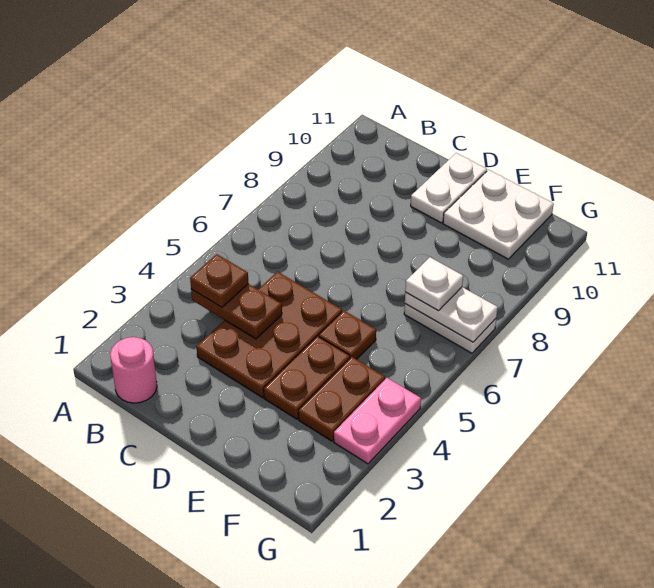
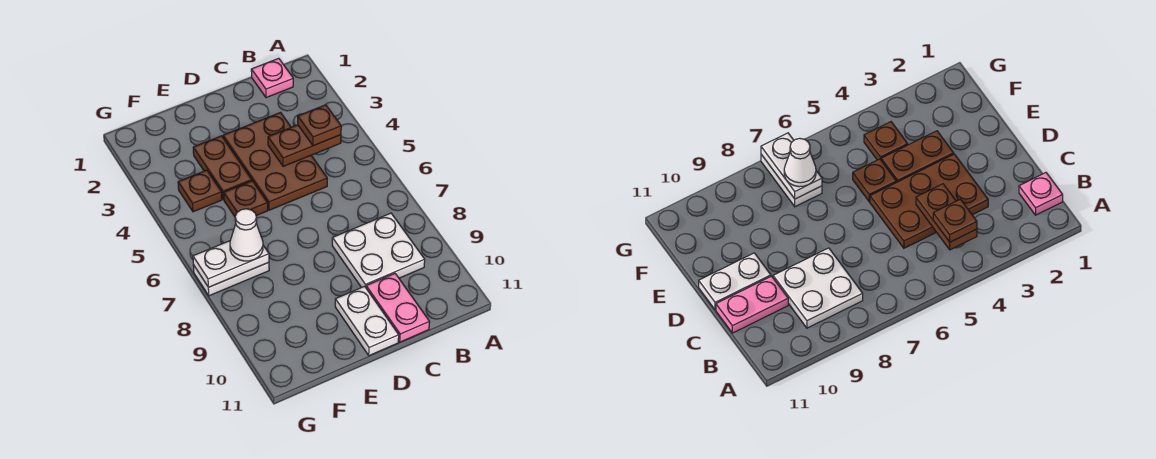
pink round brick B1 level 1 -> pink plate B1 level 1
white plate E10:F11 level 1 -> white plate B8:C9 level 1
brown plate F3:F4 level 1 -> brown plate F4 level 1
white plate F7 level 3 -> white cone F7 level 3
pink plate G3:G4 level 1 -> pink plate C10:C11 level 1

